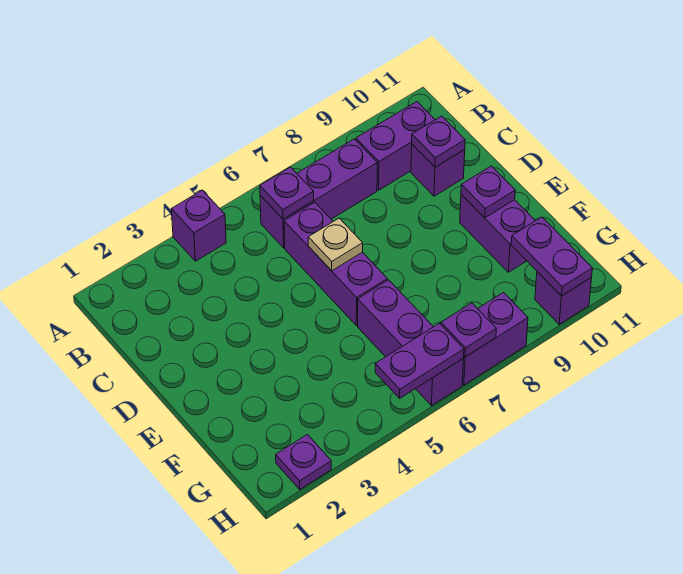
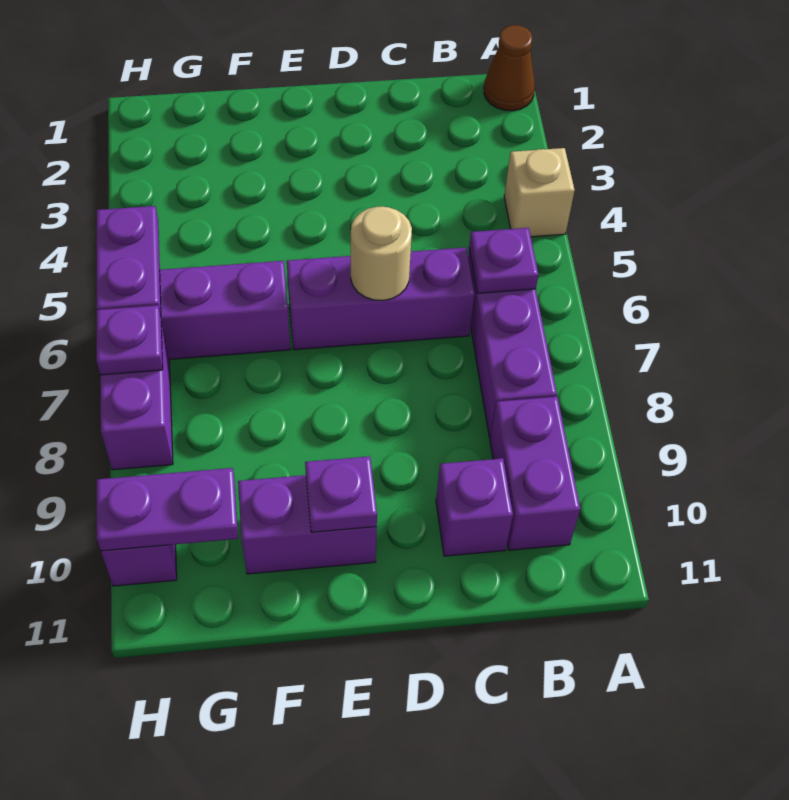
none -> brown cone A1 level 1
purple brick A4 level 1 -> tan brick A4 level 1
purple plate C10 level 2 -> none
tan plate D6 level 2 -> tan round brick D6 level 2
purple plate H2 level 1 -> none

